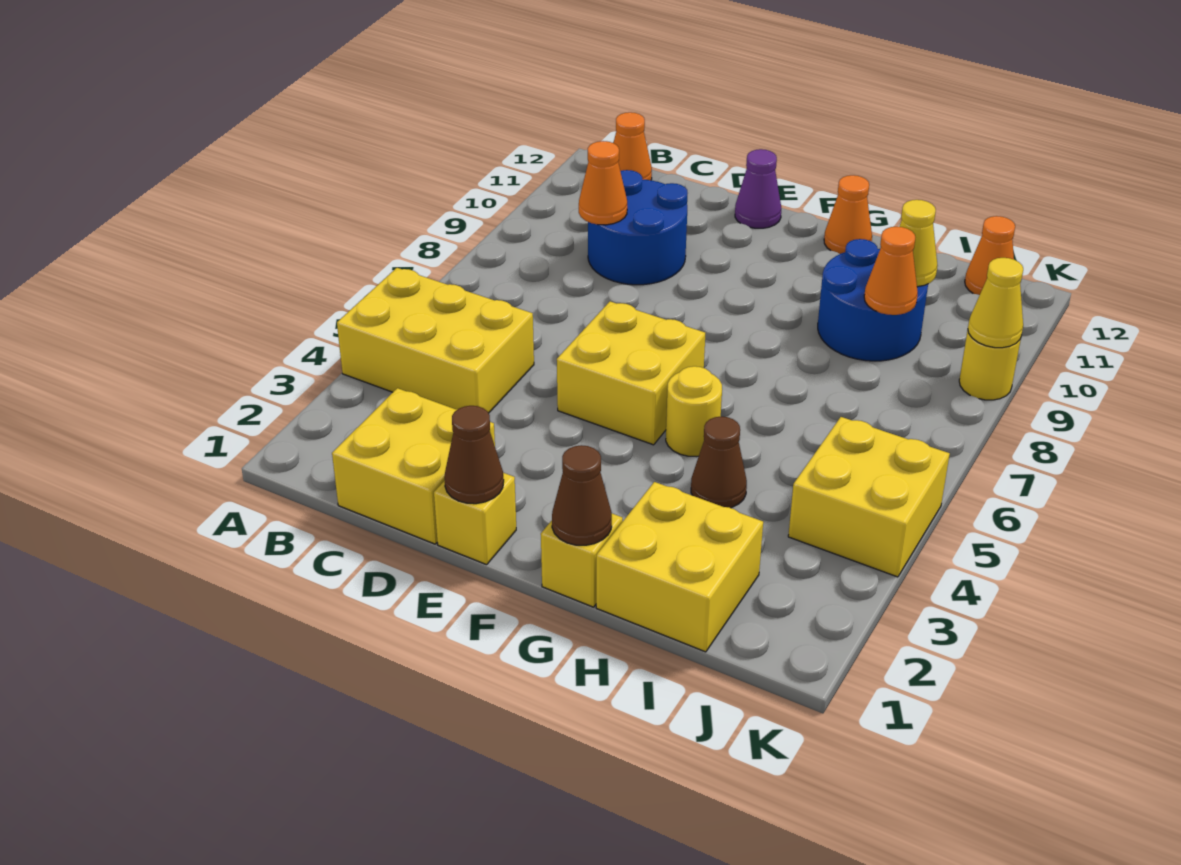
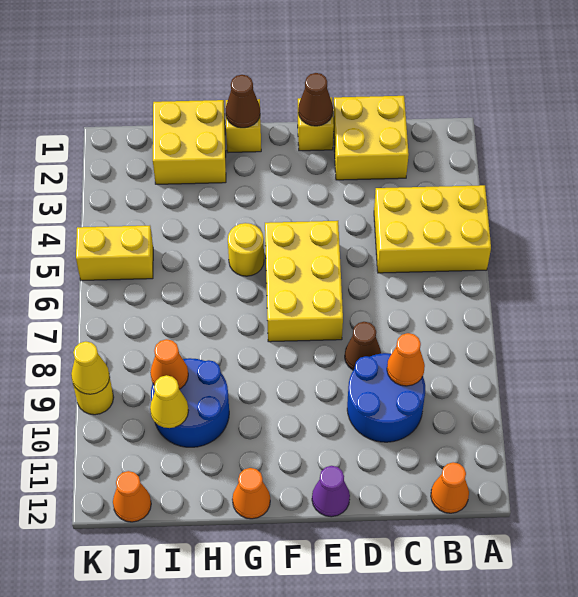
yellow brick E5:F6 level 1 -> yellow brick E5:F7 level 1
brown cone H4 level 1 -> brown cone D8 level 1
yellow brick J4:K5 level 1 -> yellow brick J5:K5 level 1

